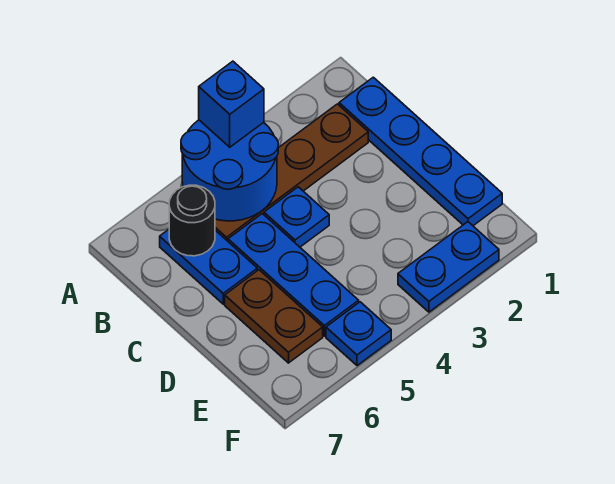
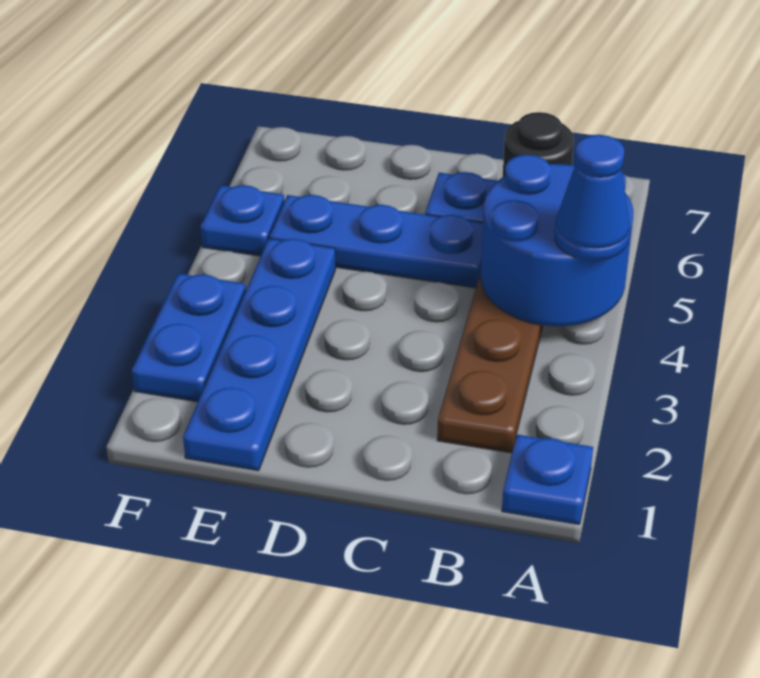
blue brick A4 level 3 -> blue cone A4 level 3
blue plate B1:E1 level 1 -> blue plate E1:E4 level 1
blue plate C4 level 1 -> blue plate A1 level 1
brown plate D6:E6 level 1 -> none

